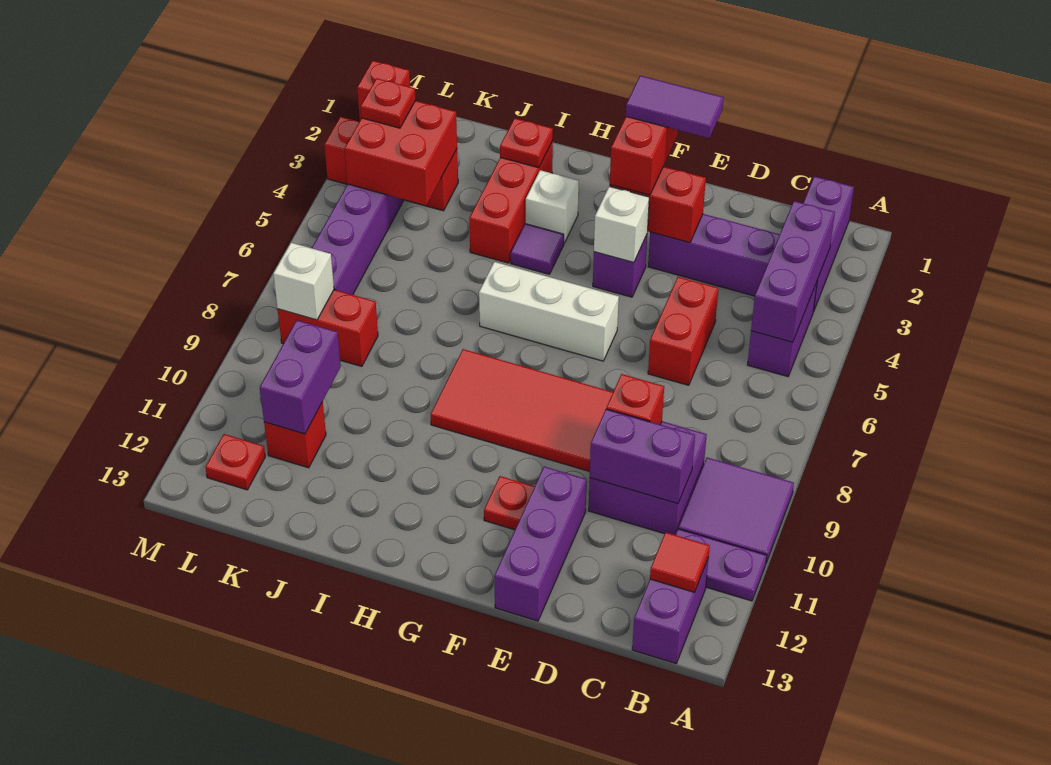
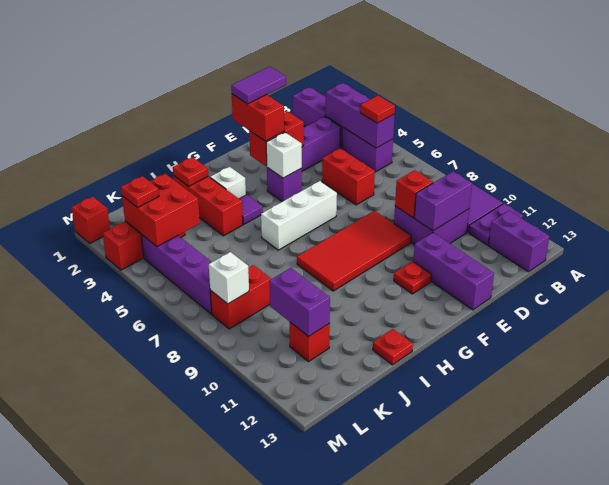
red tile B12 level 2 -> red tile B5 level 3
red plate L12 level 1 -> red plate I13 level 1

